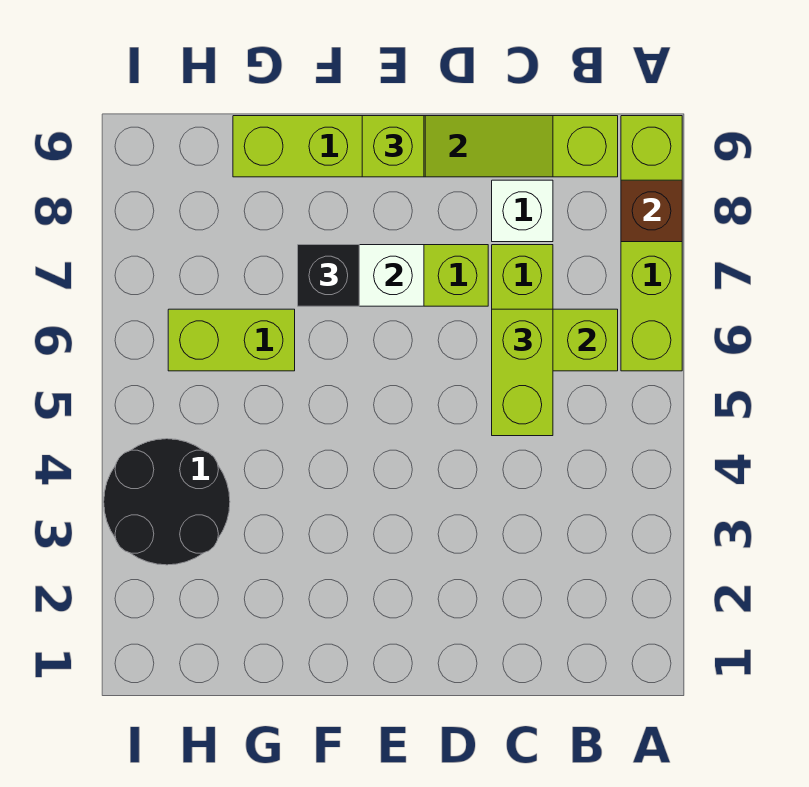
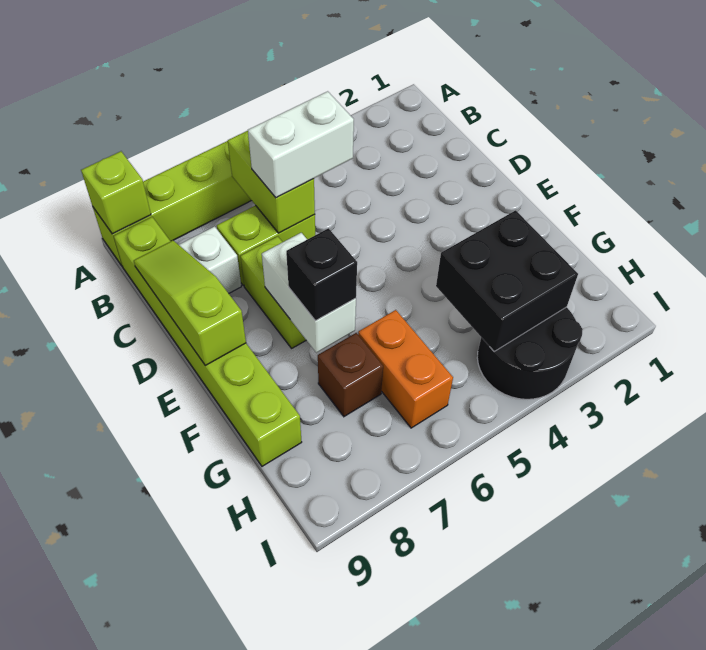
brown brick A8 level 2 -> brown brick G7 level 1
lime brick C5:C6 level 3 -> white brick C5:C6 level 3
lime brick E9 level 3 -> lime brick A9 level 2
none -> black brick G3:H4 level 2
lime brick G6:H6 level 1 -> orange brick G6:H6 level 1

